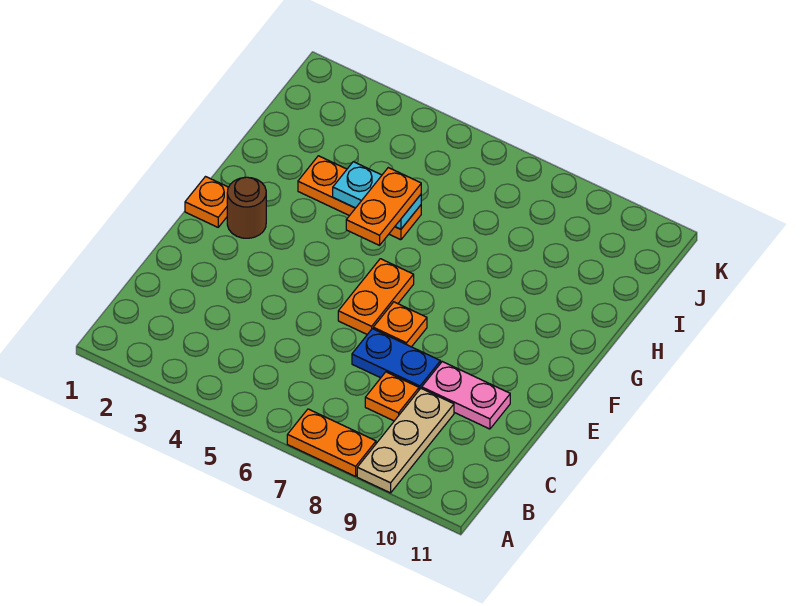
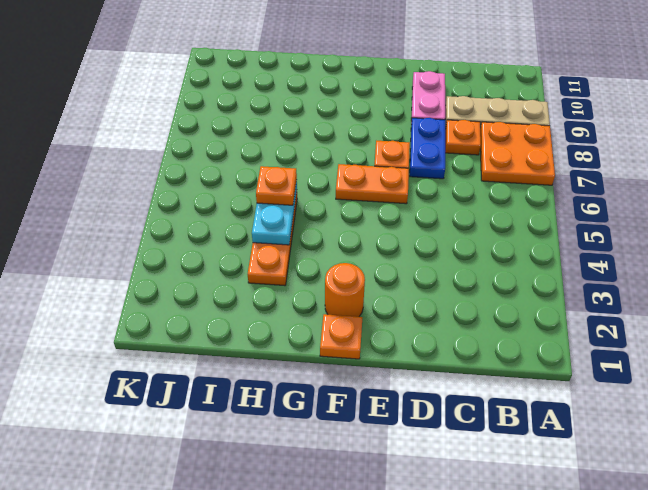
orange plate A7:A8 level 1 -> orange plate A7:B8 level 1
brown round brick F2 level 1 -> orange round brick F2 level 1
orange plate G5:H5 level 3 -> orange plate H5 level 3

